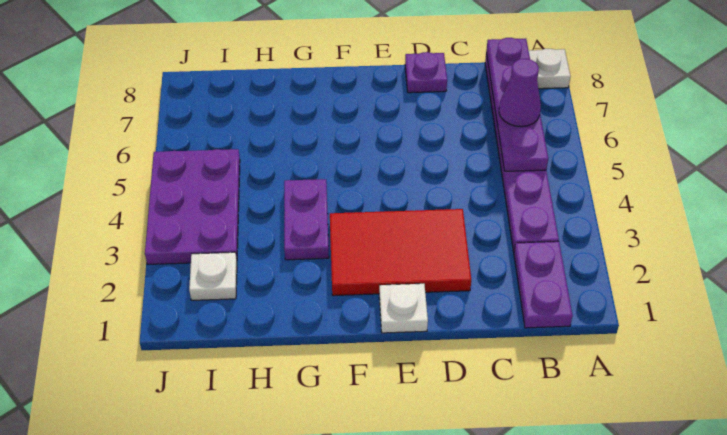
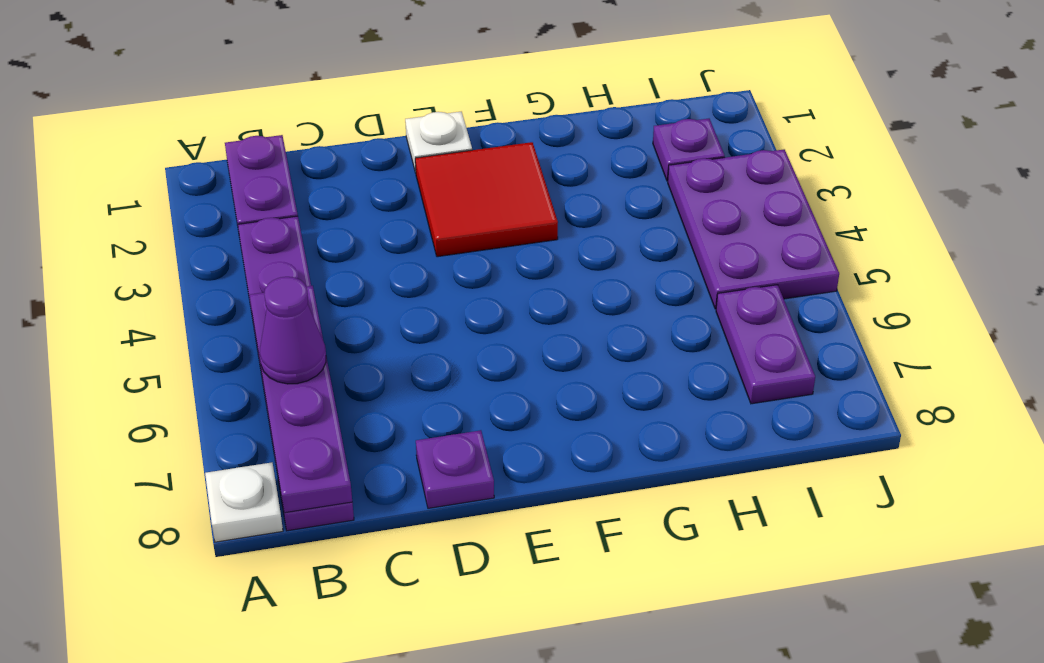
red tile D2:F3 level 1 -> red tile E2:F3 level 1
purple plate G3:G4 level 1 -> purple plate I6:I7 level 1
white plate I2 level 1 -> purple plate I2 level 1

